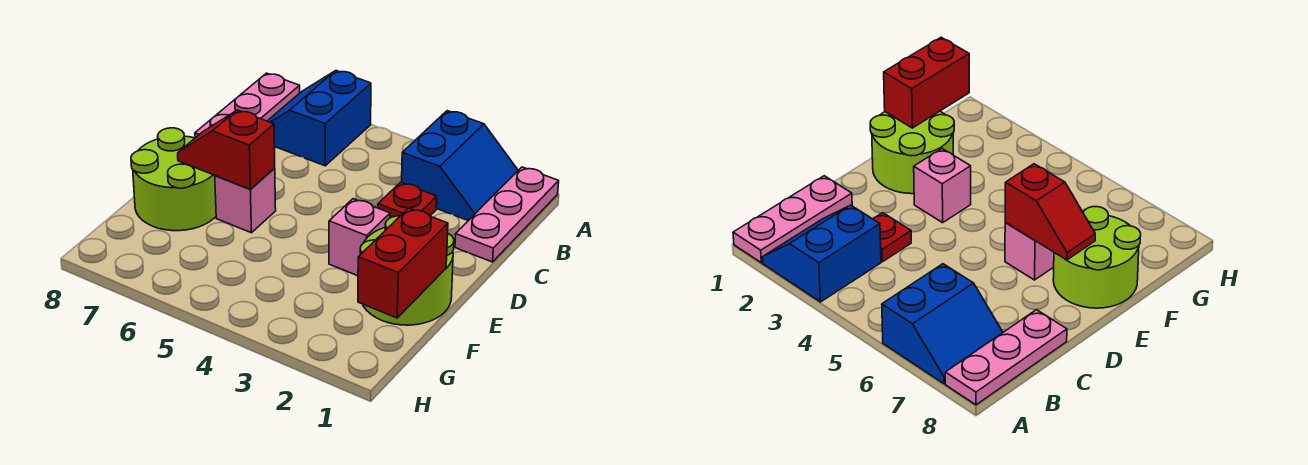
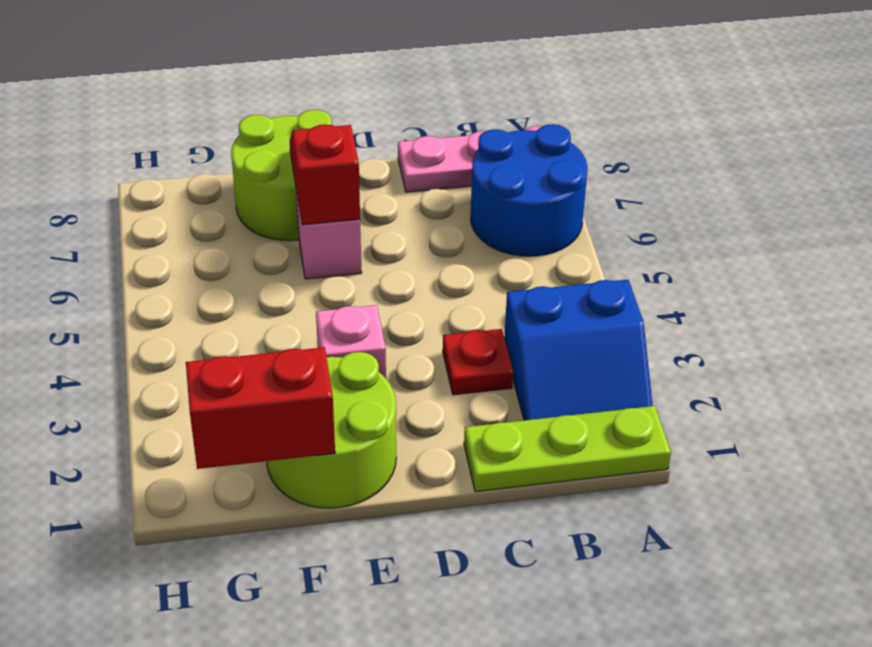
pink plate A1:C1 level 1 -> lime plate A1:C1 level 1
blue slope A6:B7 level 1 top 6 -> blue round brick A6:B7 level 1

